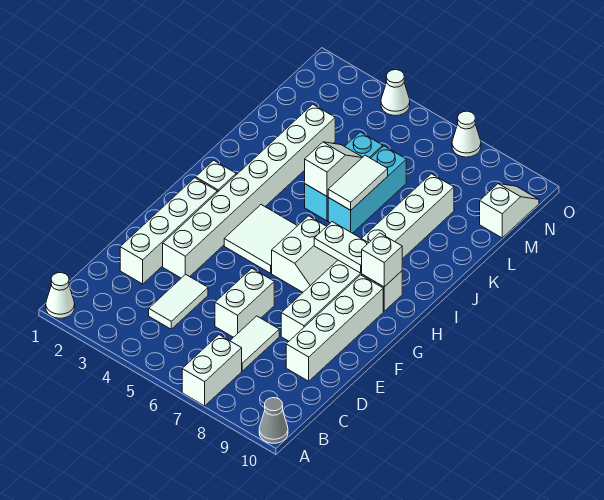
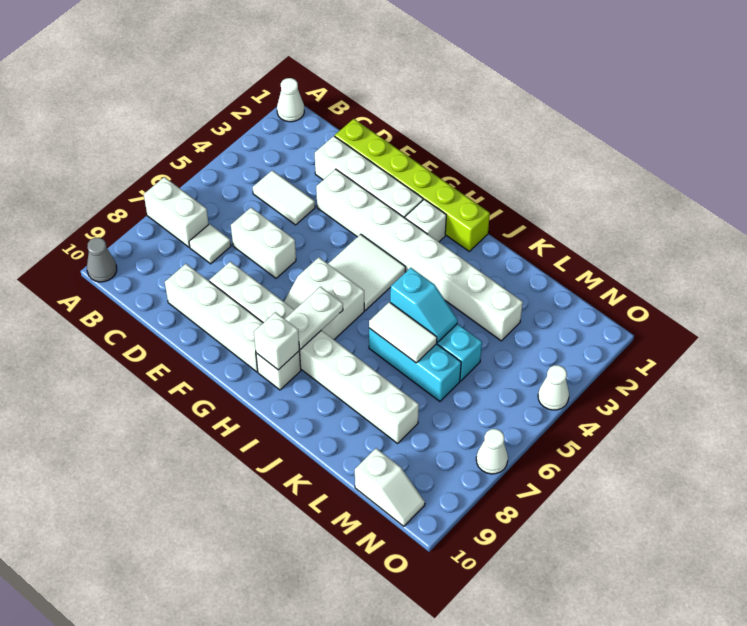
white tile C7:D7 level 1 -> white tile C7 level 1
none -> lime brick D1:I1 level 1
white slope J5:K5 level 2 top J -> cyan slope J5:K5 level 2 top J

